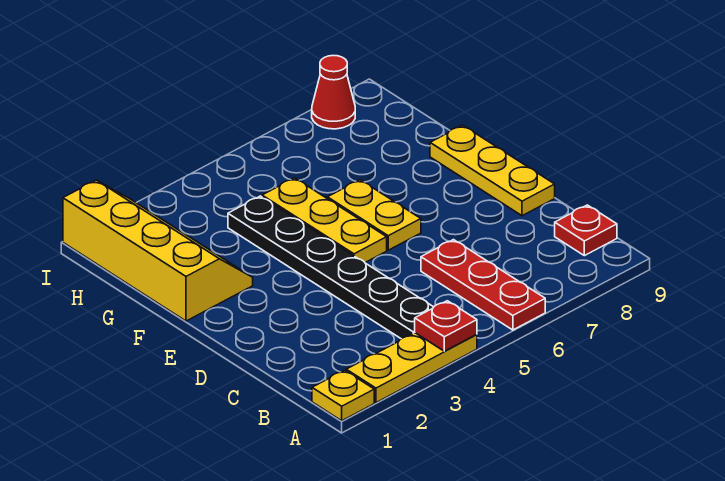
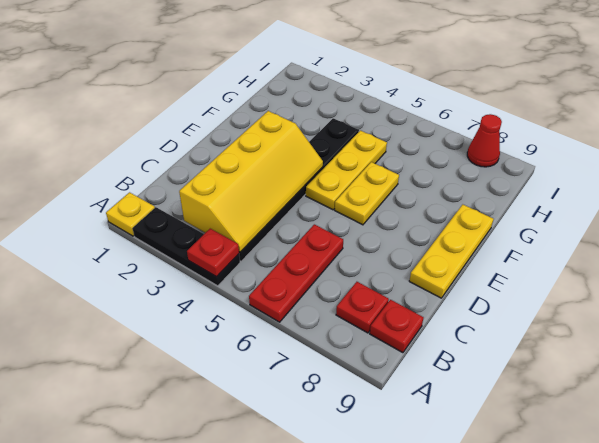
yellow plate A2:A4 level 1 -> black plate A2:A4 level 1
none -> red plate B8 level 1
yellow slope F1:I2 level 1 top 1 -> yellow slope B3:E4 level 2 top 3

